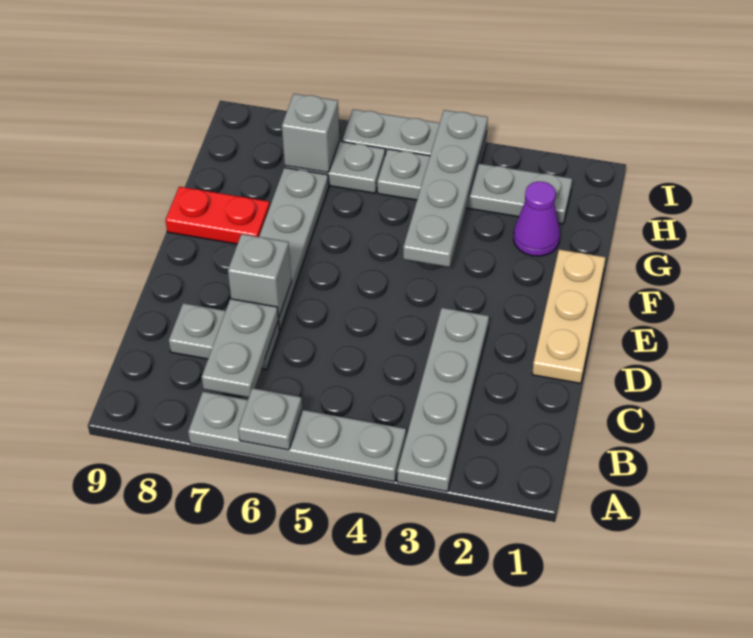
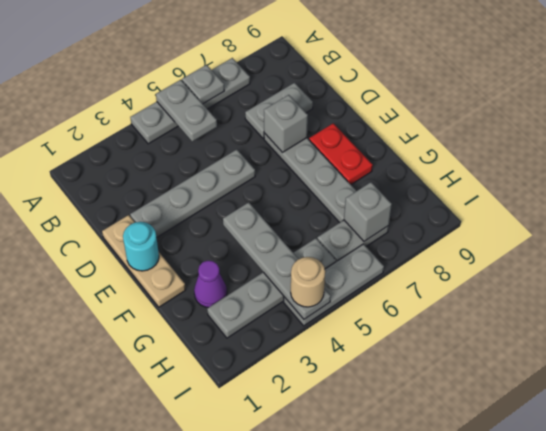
grey plate A3:D3 level 1 -> grey plate D2:D5 level 1
grey plate B7:C7 level 2 -> grey plate A5:B5 level 2
none -> cyan round brick E1 level 2
red plate F8:F9 level 1 -> red plate E8:F8 level 1
none -> tan round brick I4 level 3

